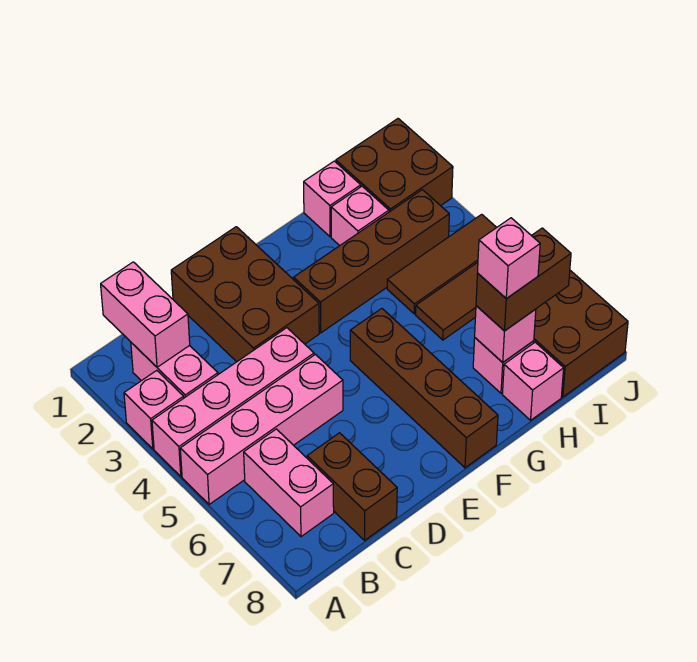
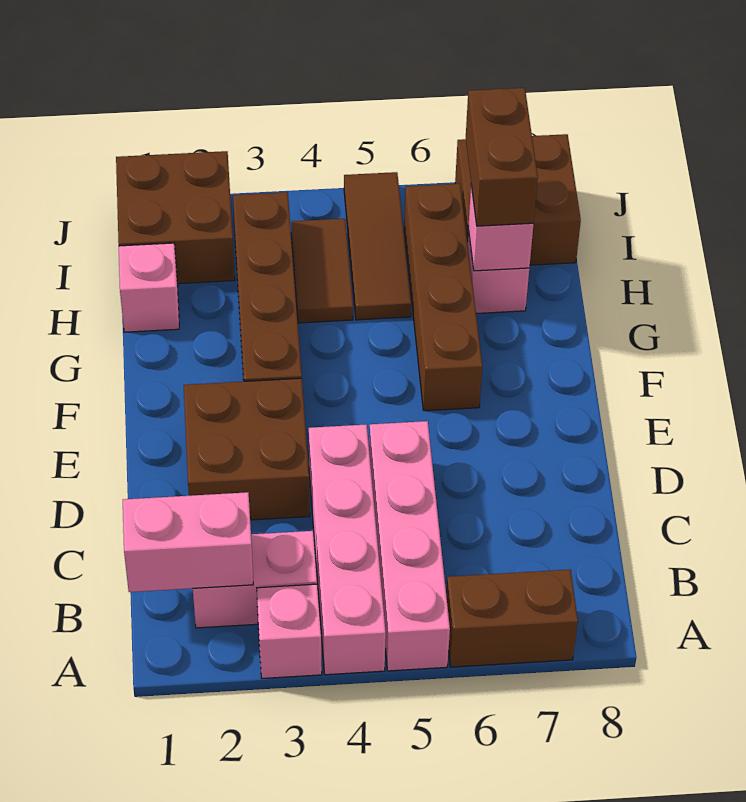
pink brick B6:B7 level 1 -> none
brown brick C7:C8 level 1 -> brown brick A6:A7 level 1
brown brick D1:E3 level 1 -> brown brick D2:E3 level 1
brown brick F5:F8 level 1 -> brown brick F6:I6 level 1
pink brick H2 level 1 -> none
brown tile H4:J4 level 1 -> brown tile H4:I4 level 1
pink brick H7 level 4 -> none
pink brick H8 level 1 -> none

